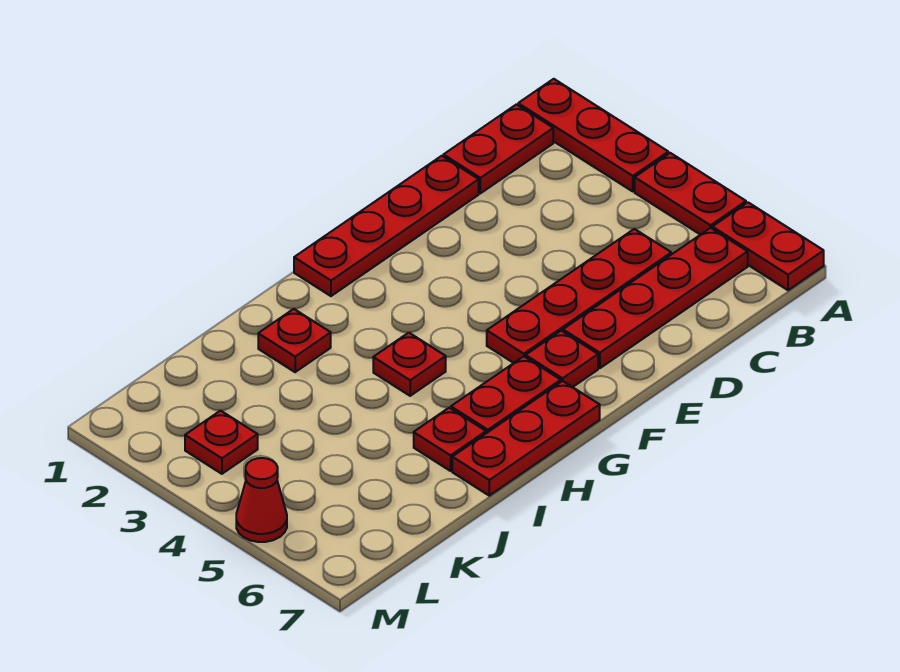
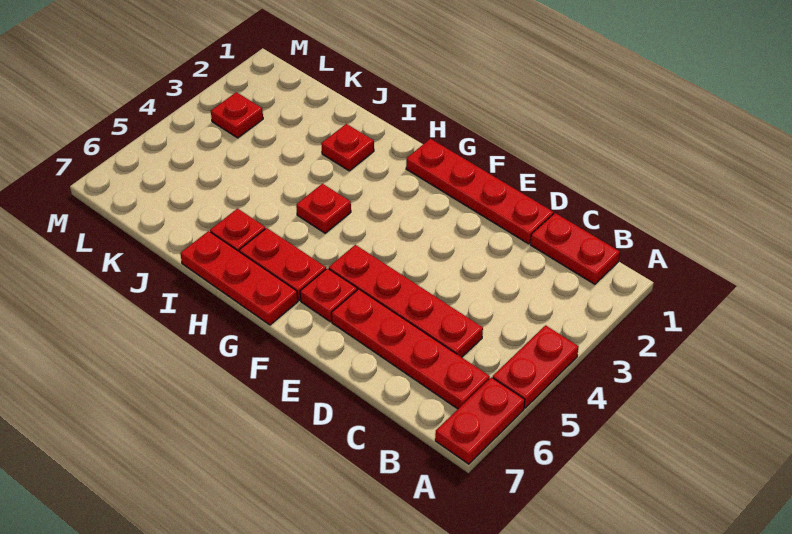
red plate A1:A3 level 1 -> none
red cone M5 level 1 -> none

